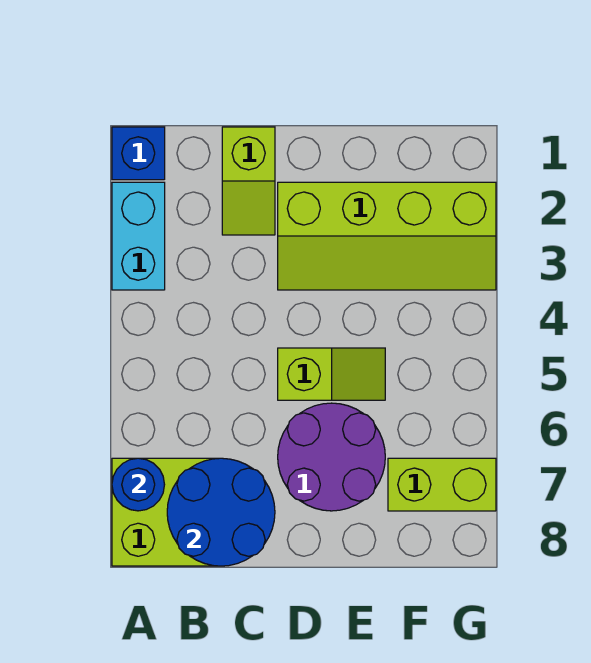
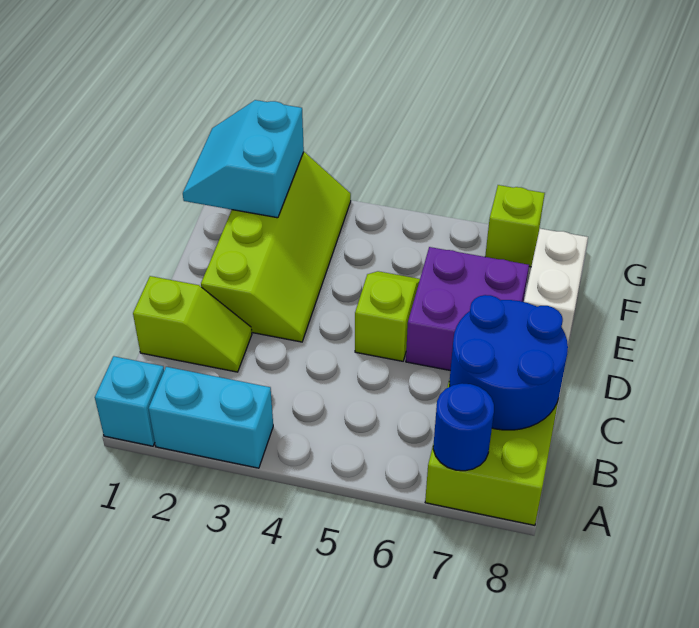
blue brick A1 level 1 -> cyan brick A1 level 1
purple round brick D6:E7 level 1 -> purple brick D6:E7 level 1
none -> white brick E8:F8 level 1
none -> cyan slope F1:G2 level 2 top 2
lime brick F7:G7 level 1 -> lime brick G7 level 1

